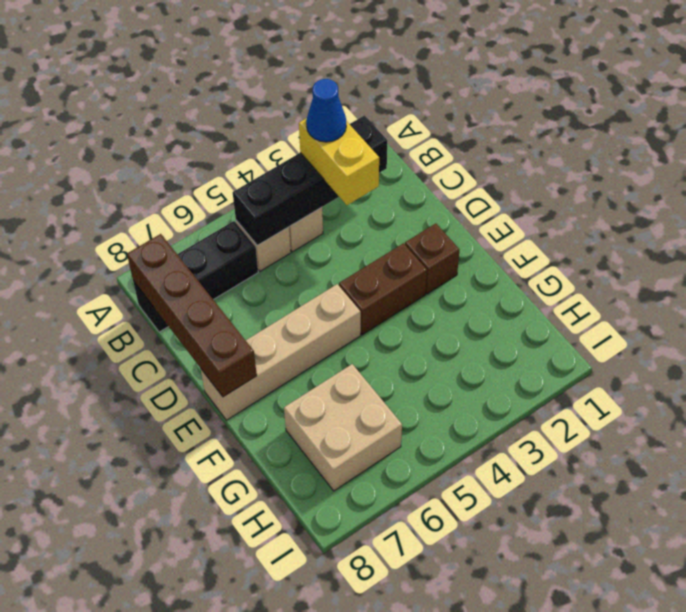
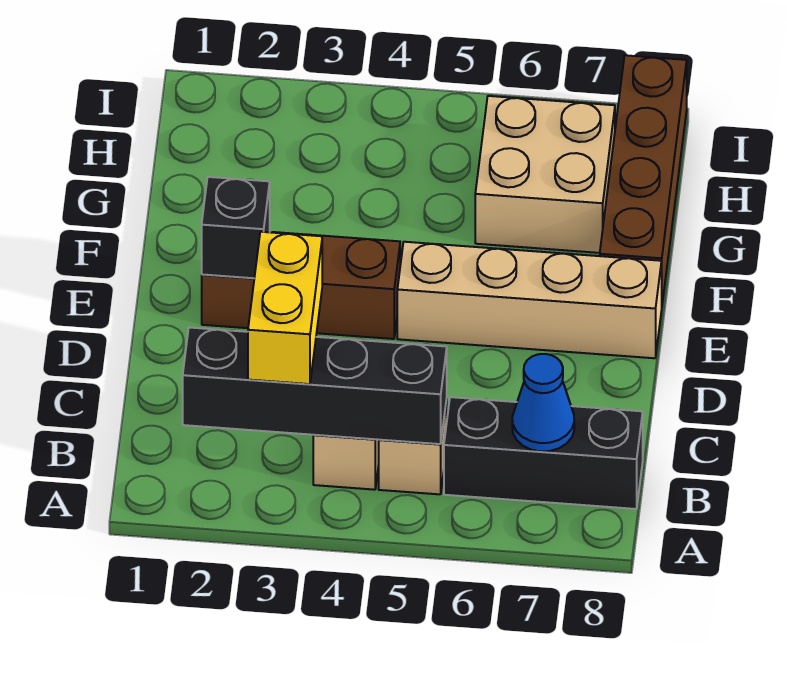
blue cone B3 level 4 -> blue cone B7 level 2
brown brick B8:E8 level 2 -> brown brick F8:I8 level 1
none -> black brick E2 level 2

